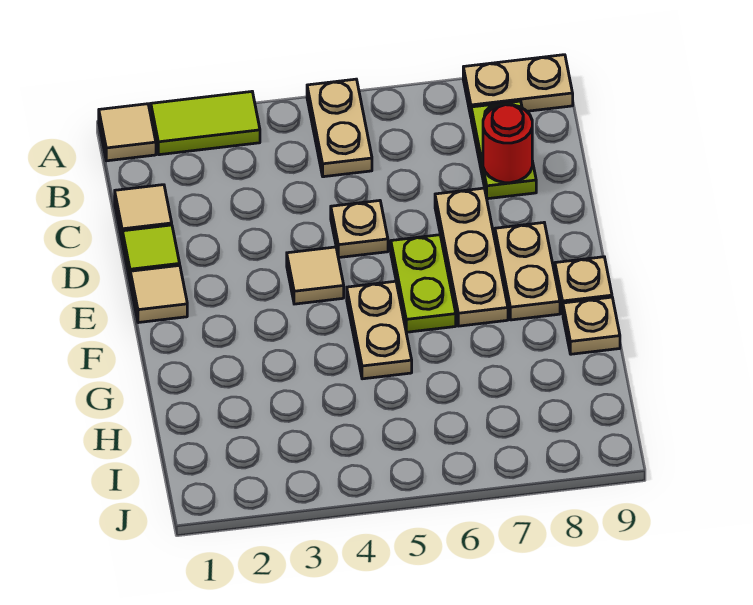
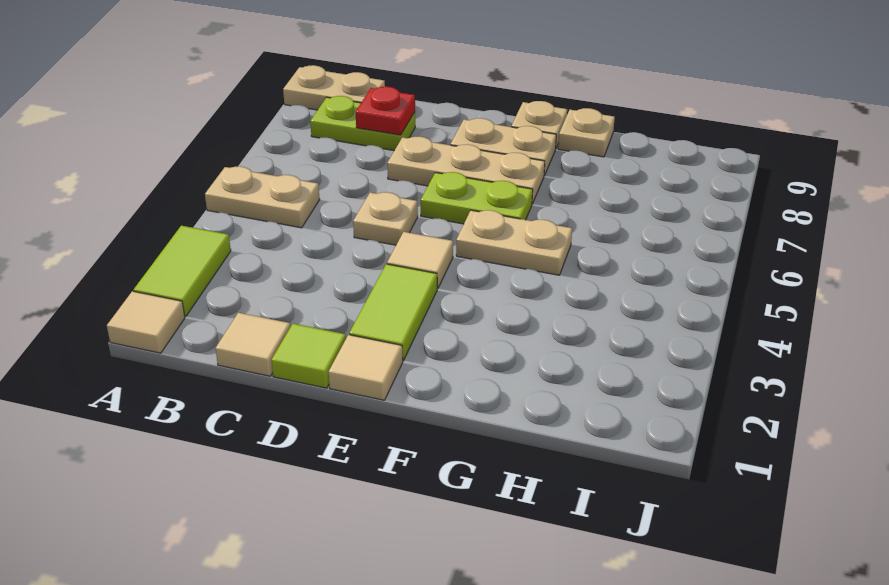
tan plate A8:A9 level 1 -> tan plate A9:B9 level 1
red round brick C8 level 2 -> red plate C8 level 2
none -> lime tile E2:E3 level 1

